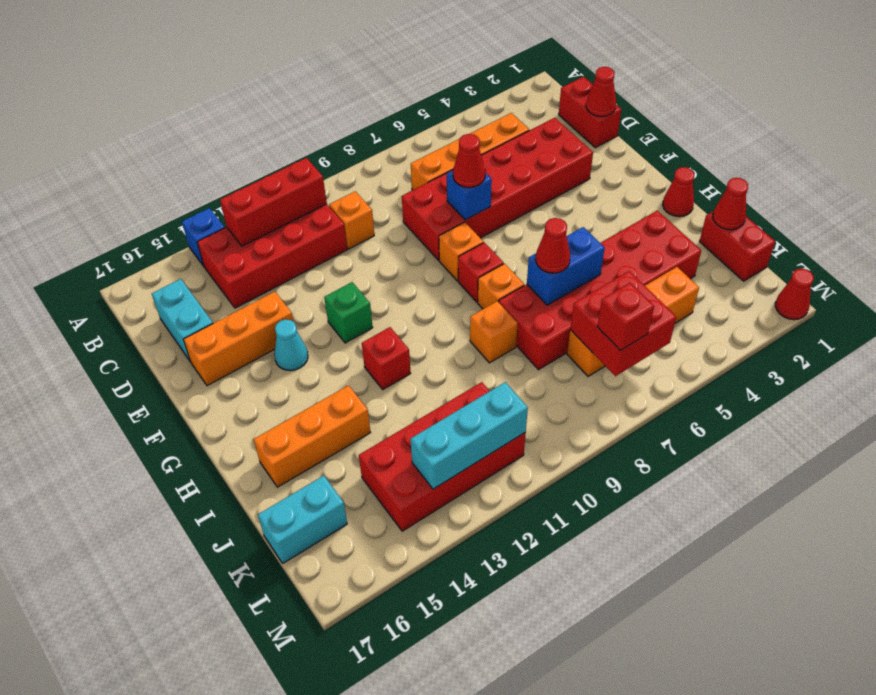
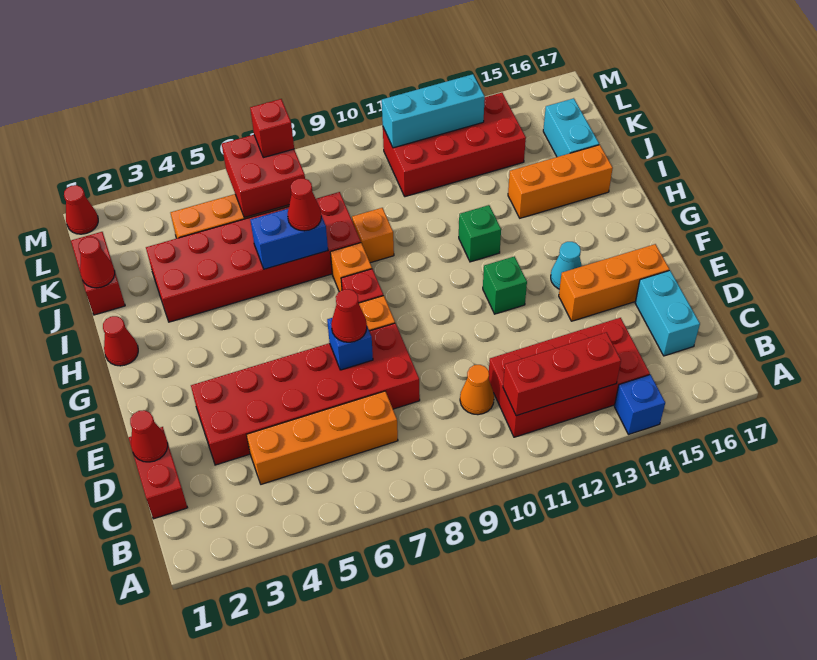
orange brick C10 level 1 -> orange cone C10 level 1
red brick H12 level 1 -> green brick H12 level 1
cyan brick K16:K17 level 1 -> cyan brick J16:K16 level 1

